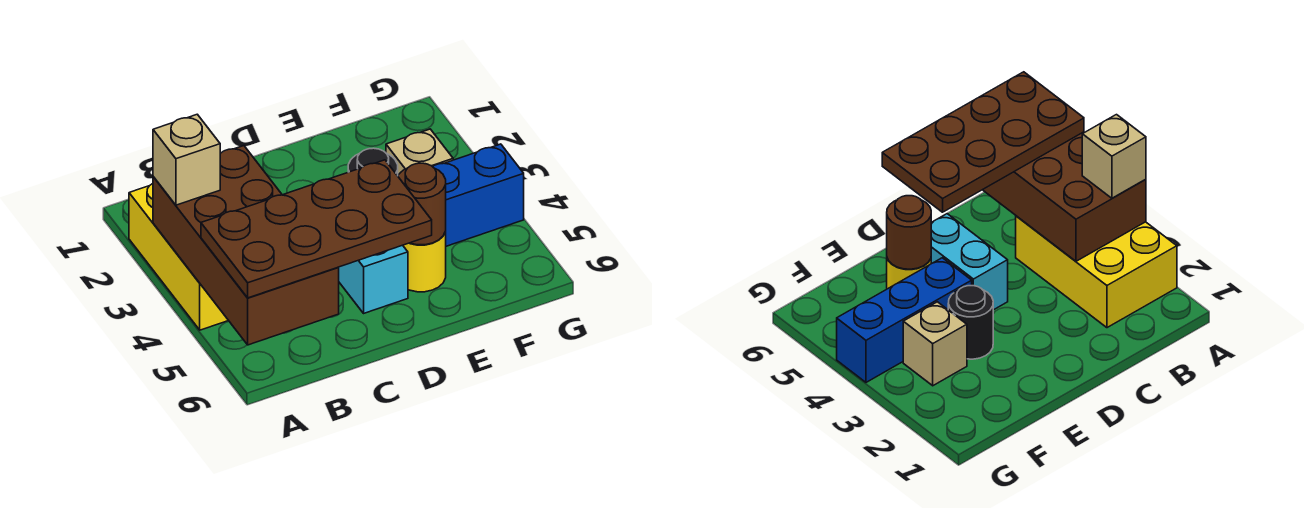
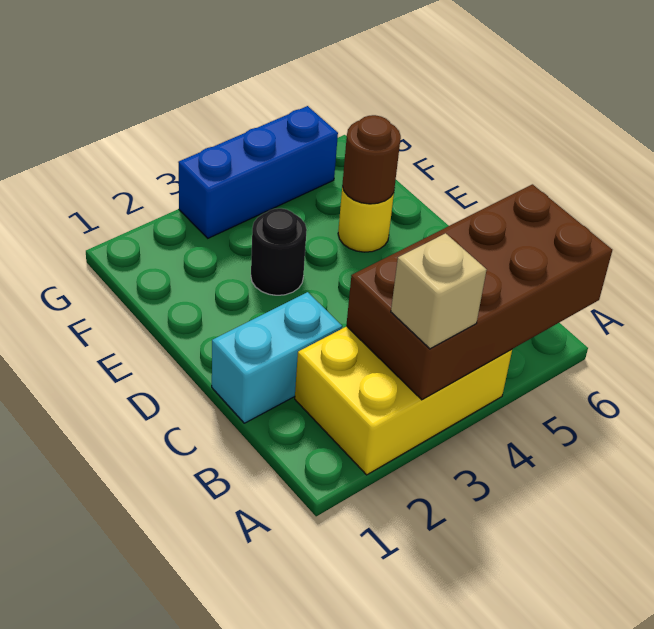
brown plate A5:D6 level 3 -> none
cyan brick D4:D5 level 1 -> cyan brick C1:C2 level 1
blue brick E4:G4 level 1 -> blue brick G3:G5 level 1
tan brick F3 level 1 -> none

